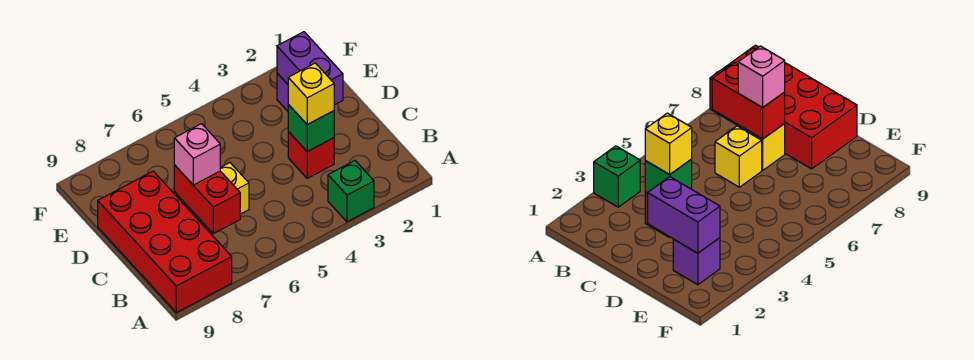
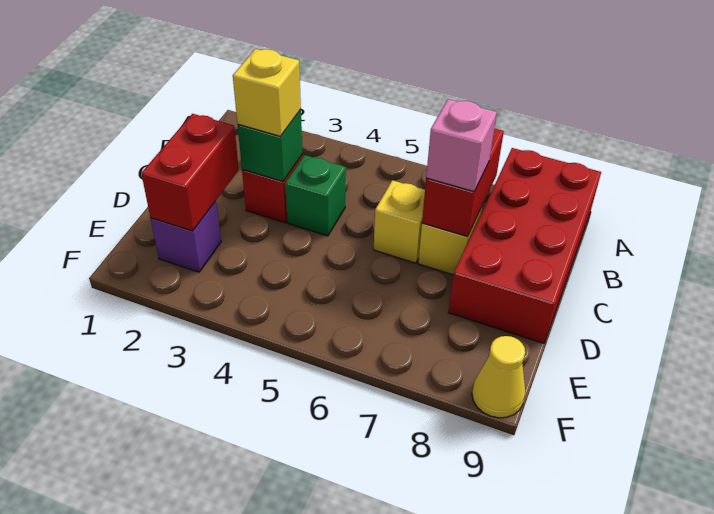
green brick A3 level 1 -> green brick C4 level 1
purple brick D2:E2 level 2 -> red brick D2:E2 level 2
none -> yellow cone F9 level 1

